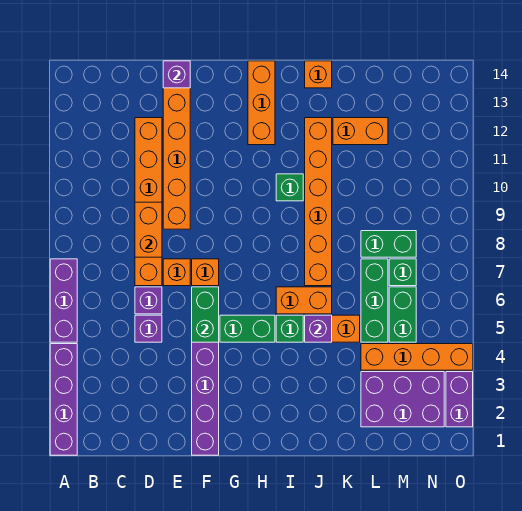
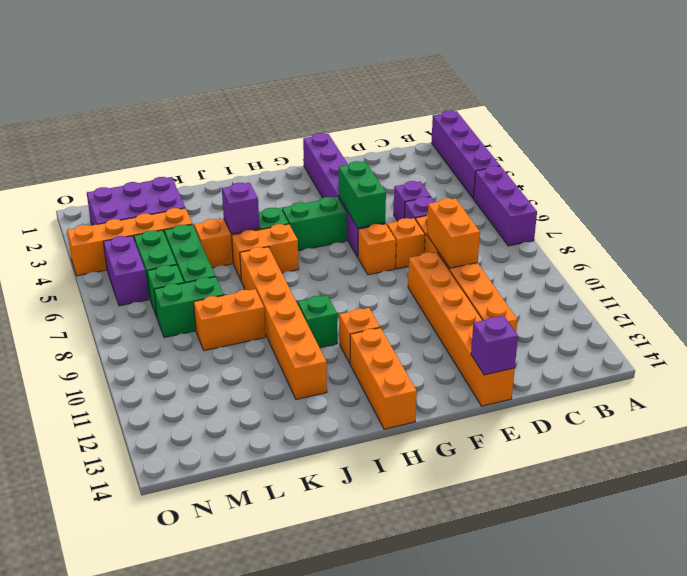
orange brick J14 level 1 -> orange brick H11 level 1
orange brick K12:L12 level 1 -> orange brick K9:L9 level 1
purple brick O2:O3 level 1 -> purple brick N5:N6 level 1

